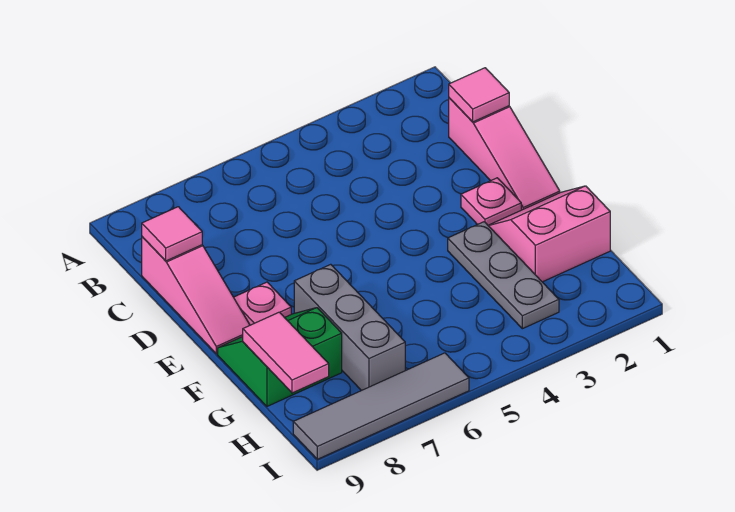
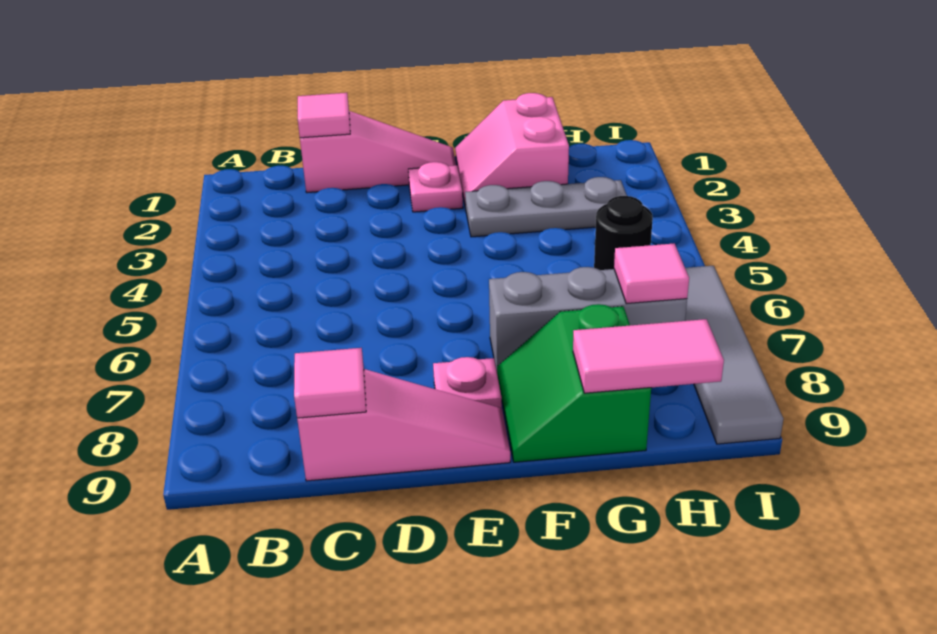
none -> black round brick H5 level 1
none -> pink tile H7 level 2

